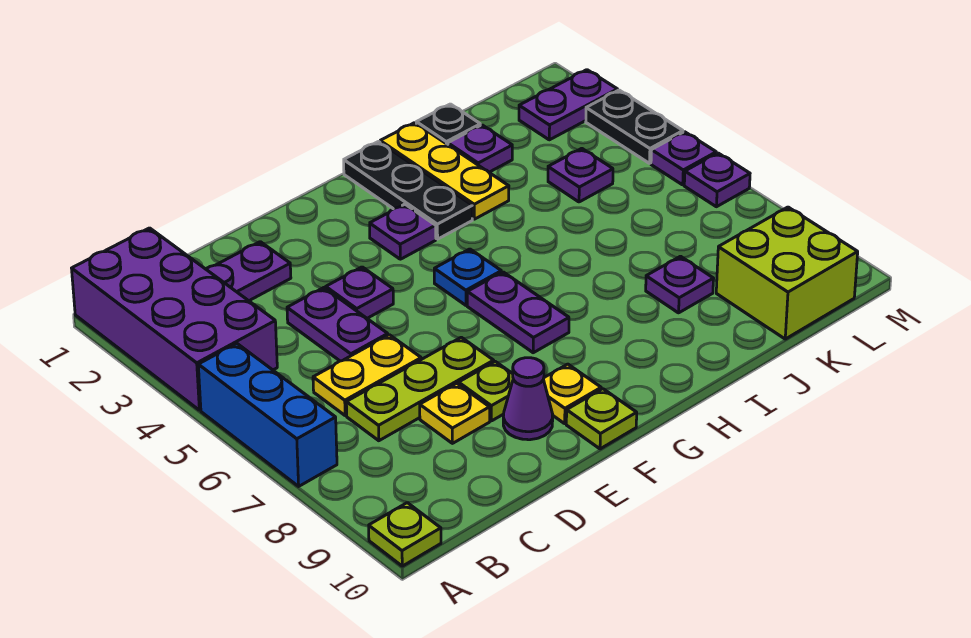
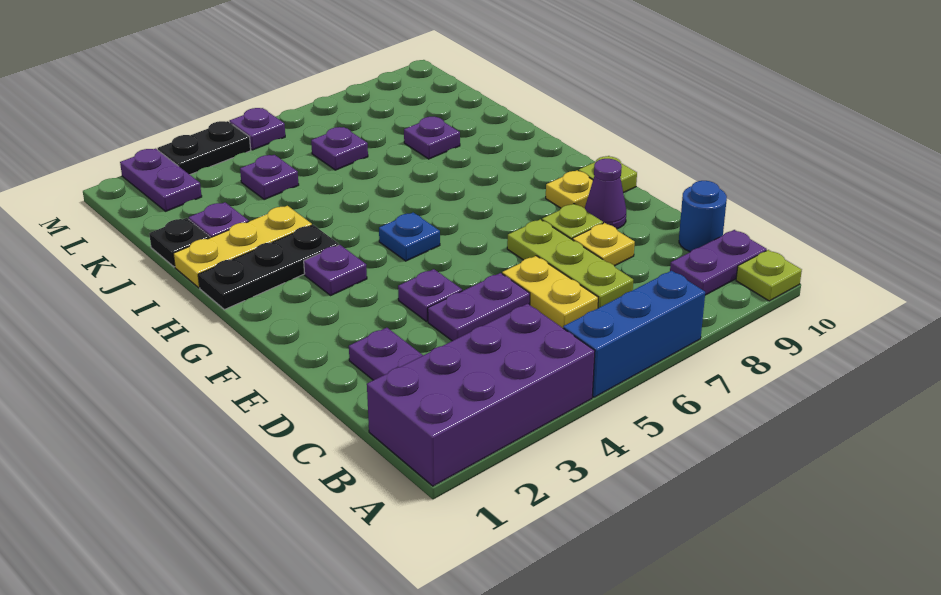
none -> blue round brick C10 level 1
purple plate G6:G7 level 1 -> purple plate B9:B10 level 1
lime brick K9:L10 level 1 -> none
purple plate M6 level 1 -> purple plate K6 level 1

